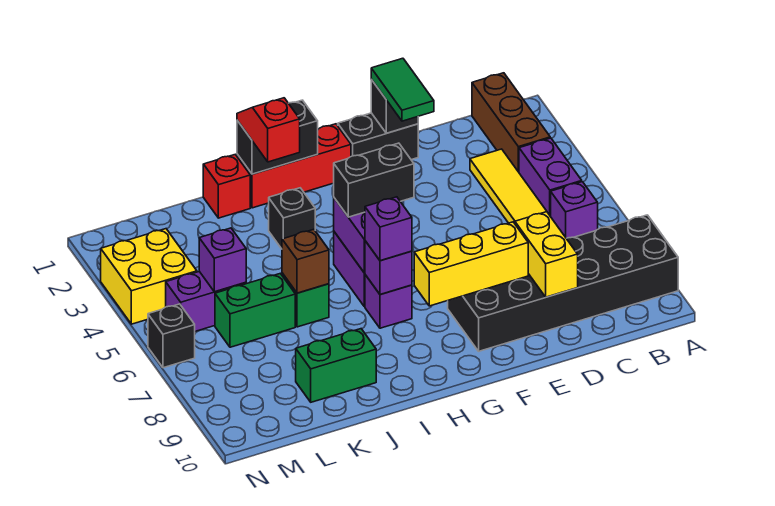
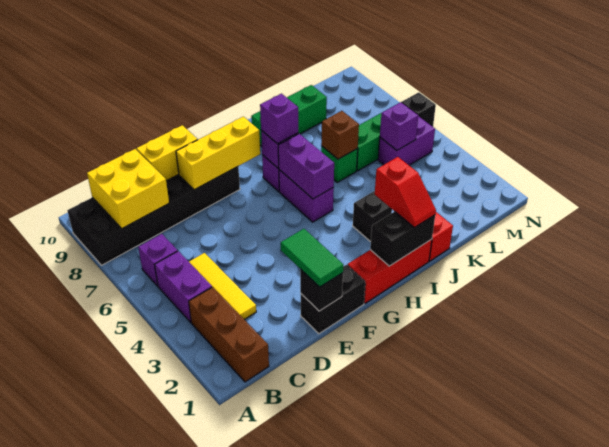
yellow brick D8:D9 level 2 -> yellow brick D9:E9 level 2
black brick G5:H5 level 3 -> none
green brick J9:K9 level 1 -> green brick I9:K9 level 1
yellow brick M3:N4 level 1 -> yellow brick B8:C9 level 2

